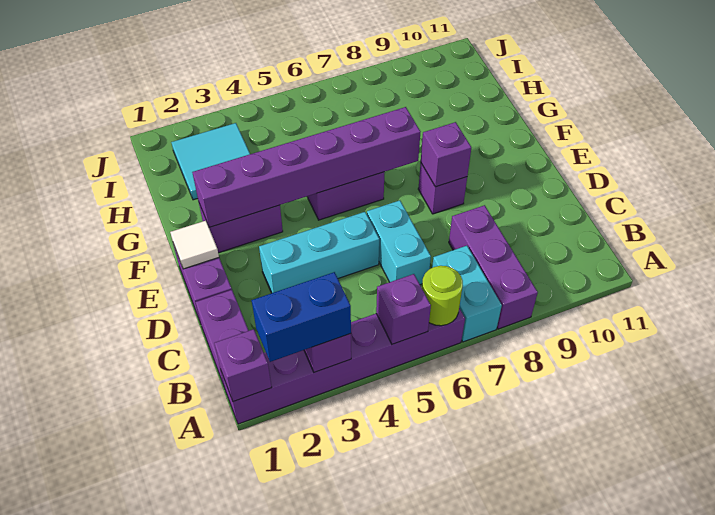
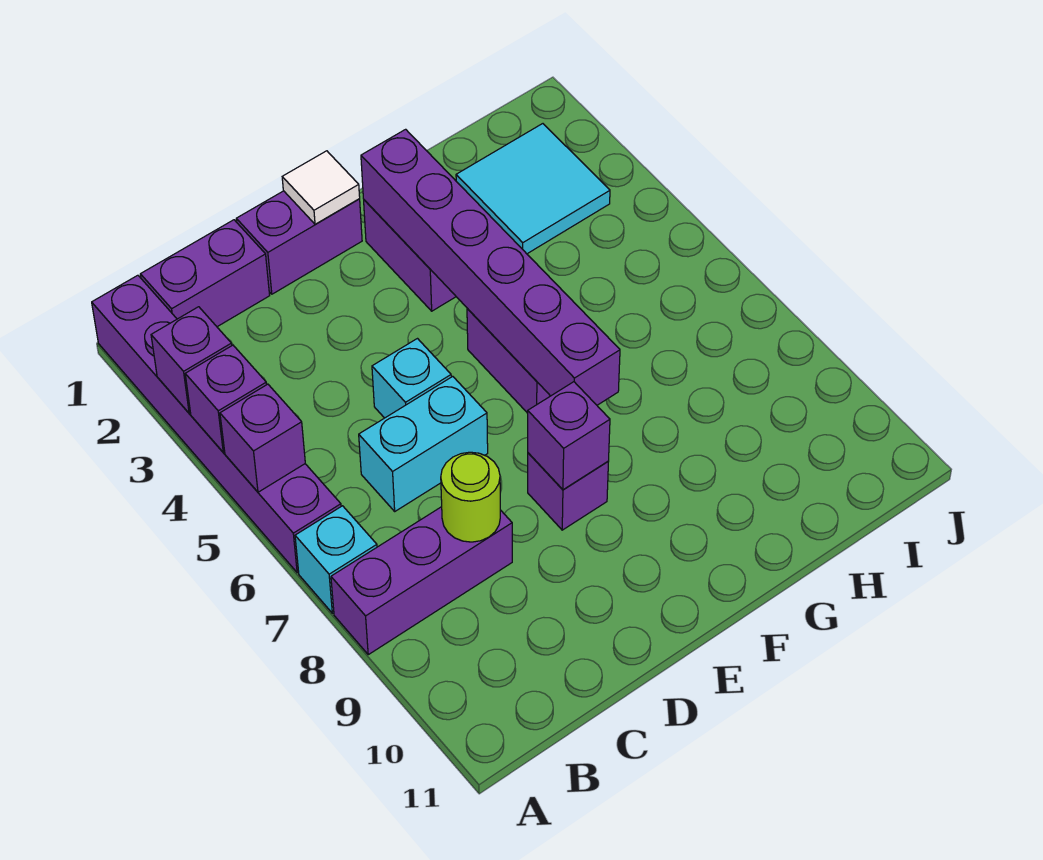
purple brick A1 level 2 -> purple brick A4 level 2
blue brick A2:A3 level 3 -> none
lime round brick A6 level 2 -> lime round brick C8 level 2
cyan brick A7:B7 level 1 -> cyan brick A7 level 1
cyan brick D3:D5 level 1 -> cyan brick D5 level 1

